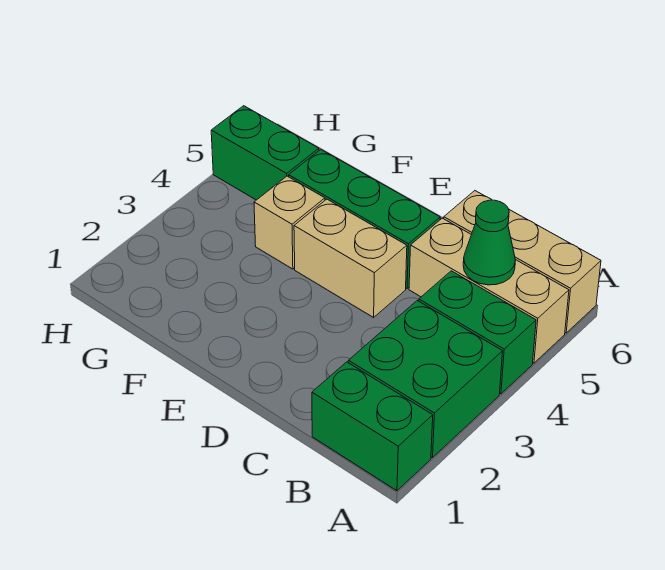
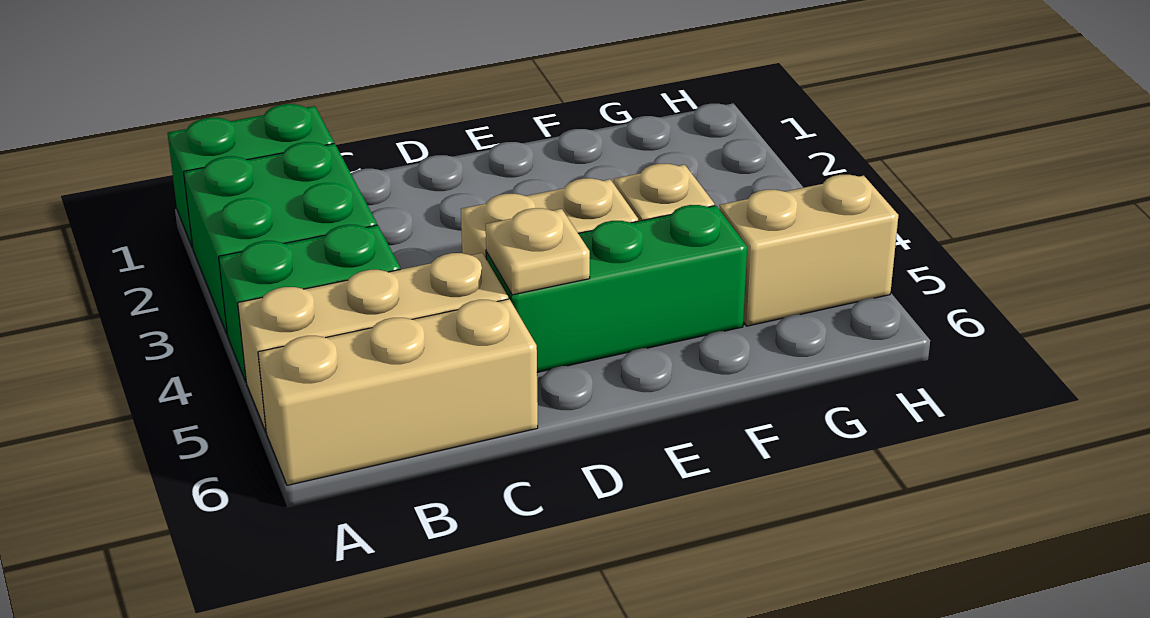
green cone B5 level 2 -> none
none -> tan plate D5 level 2
green brick G5:H5 level 1 -> tan brick G5:H5 level 1

